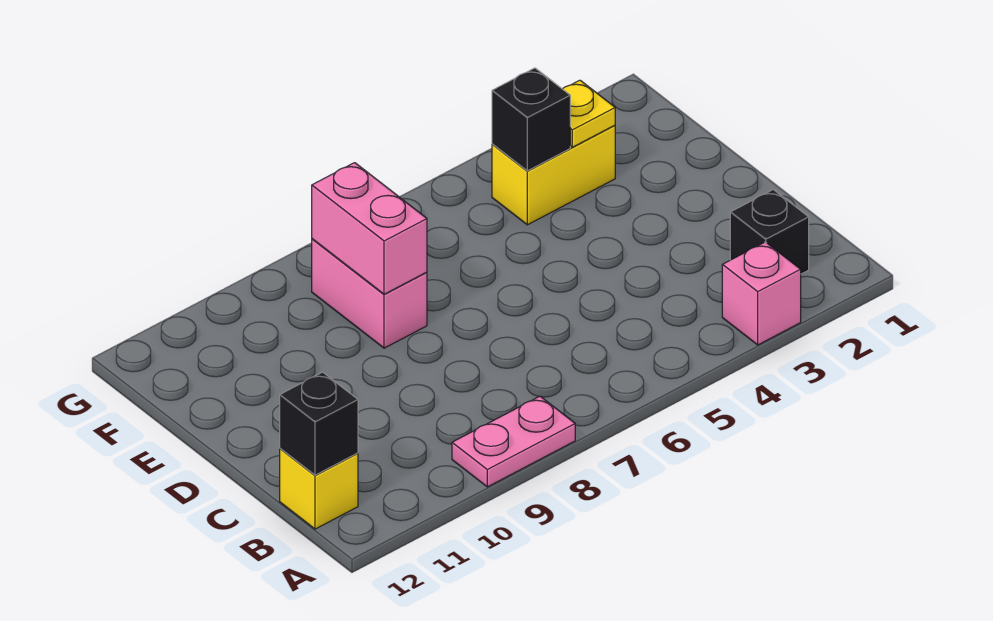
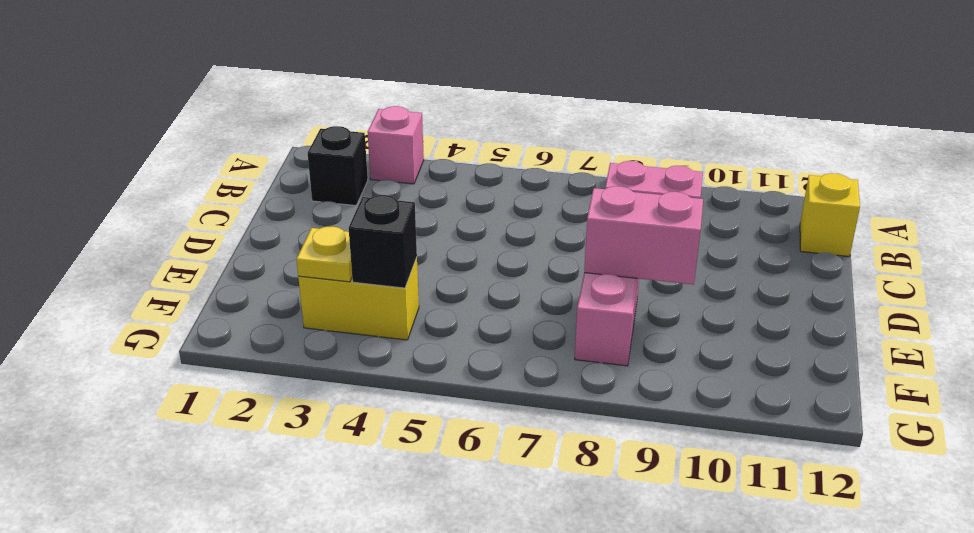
black brick B12 level 2 -> none
pink brick E8:F8 level 2 -> pink brick E8:E9 level 2

